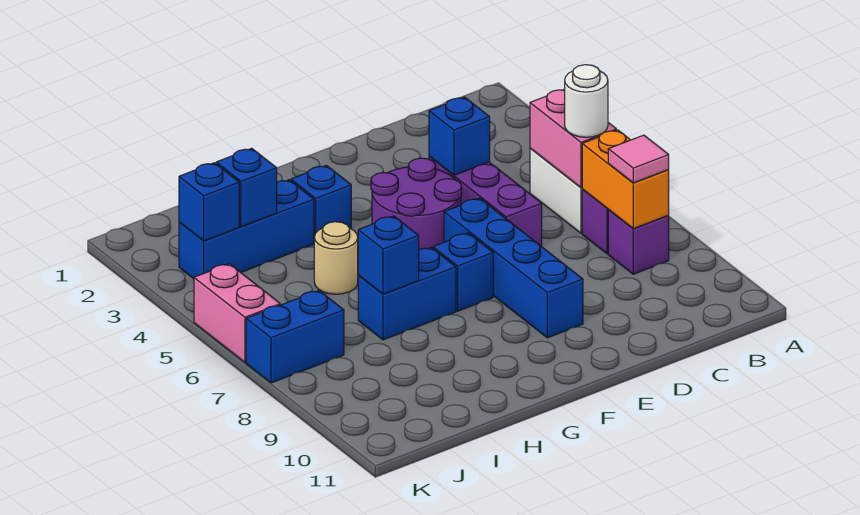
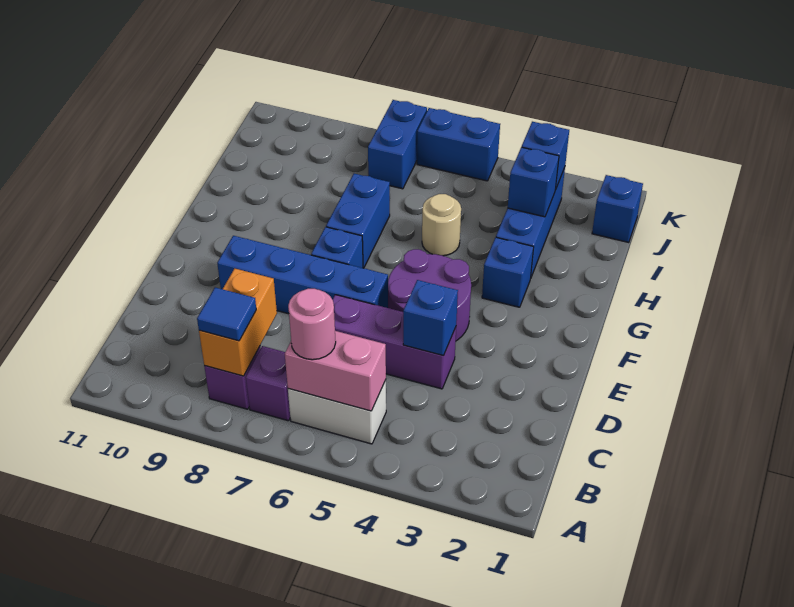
white round brick B6 level 3 -> pink round brick B6 level 3
orange brick B7:B8 level 2 -> orange brick B8:C8 level 2
pink tile B8 level 3 -> blue tile B8 level 3
blue brick H7 level 2 -> blue brick J1 level 1
pink brick K5:K6 level 1 -> blue brick K5:K6 level 1

